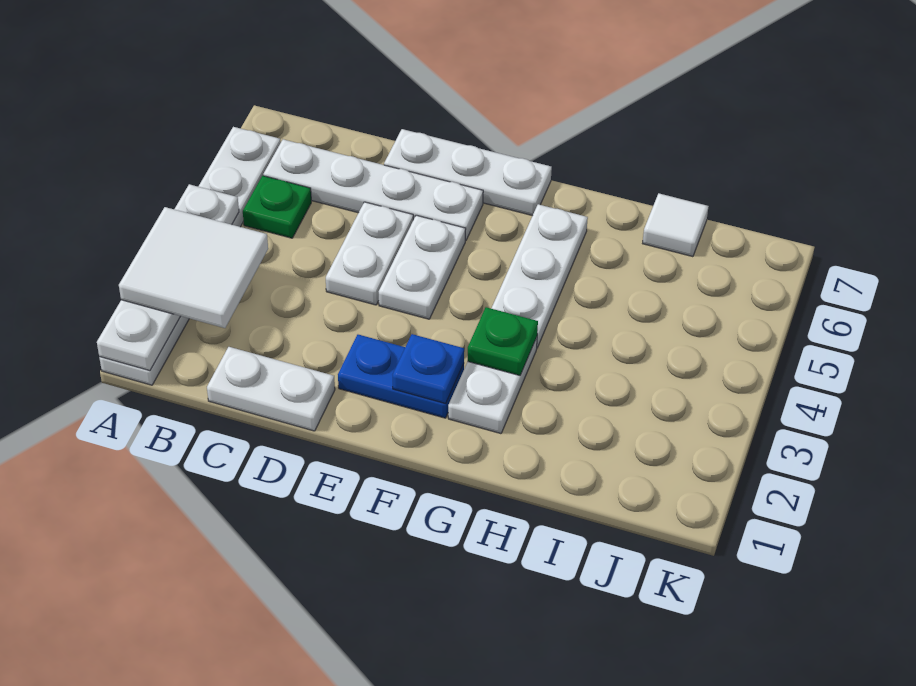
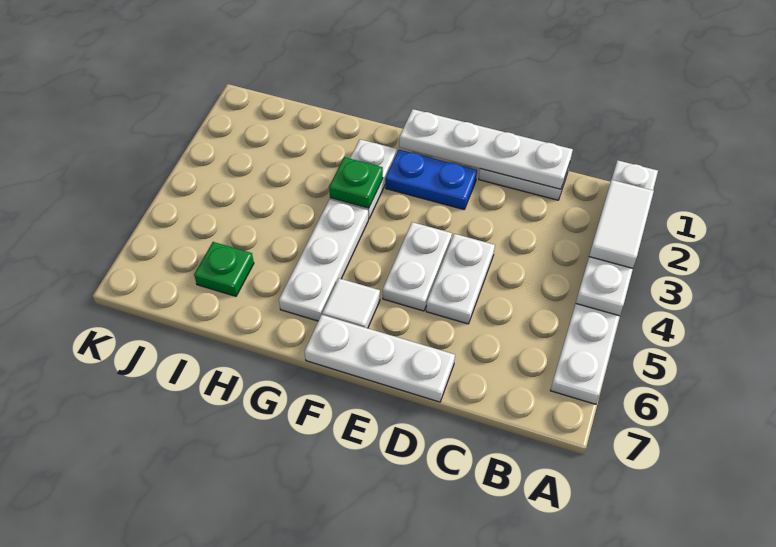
white tile A2:B3 level 3 -> white tile A2:A3 level 3
green plate B5 level 1 -> green plate I6 level 1
white plate B6:E6 level 1 -> white plate C1:F1 level 2
blue plate F2 level 2 -> none
white tile I7 level 1 -> white tile F6 level 1

